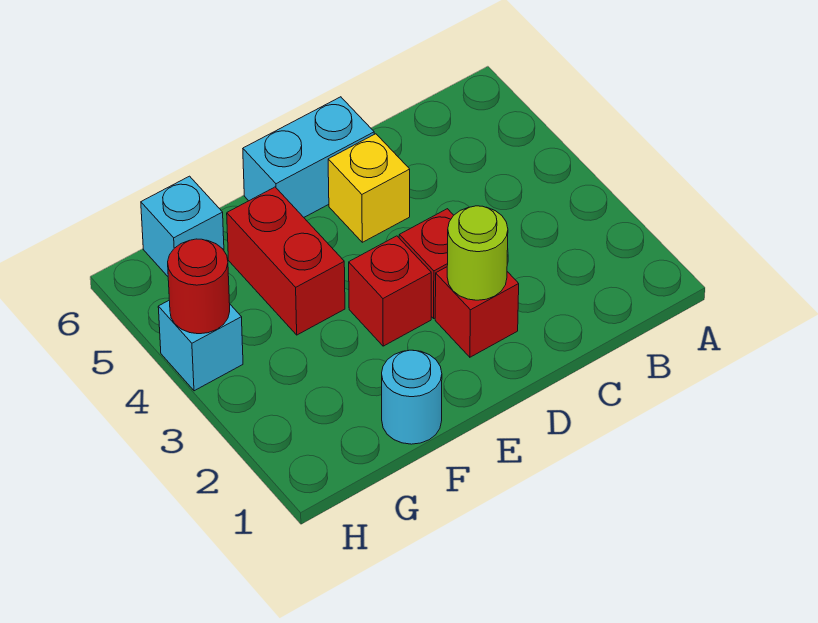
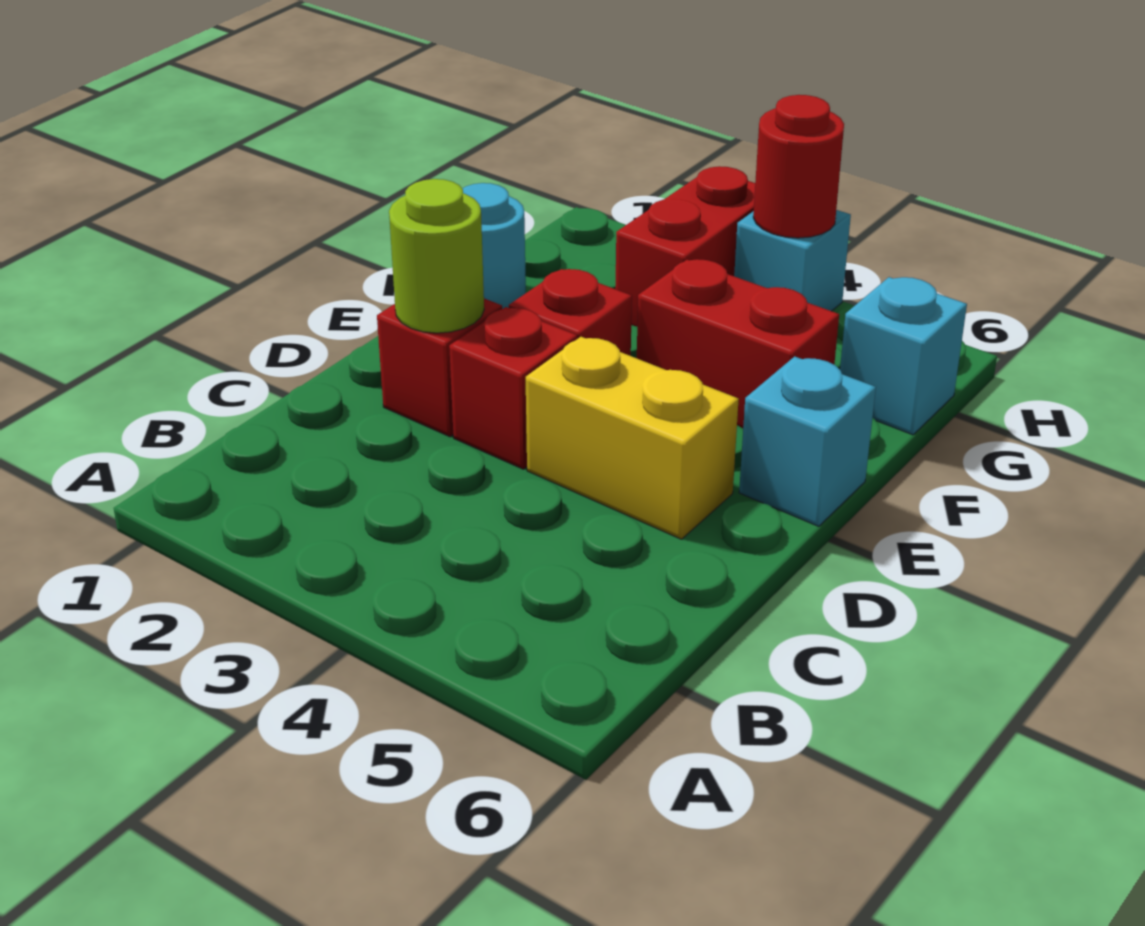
yellow brick D5 level 1 -> yellow brick D4:D5 level 1
cyan brick D6:E6 level 1 -> cyan brick E6 level 1
none -> red brick G3:H3 level 1

